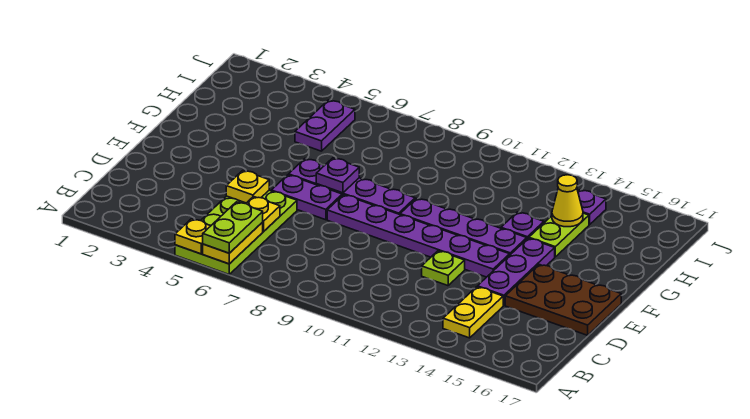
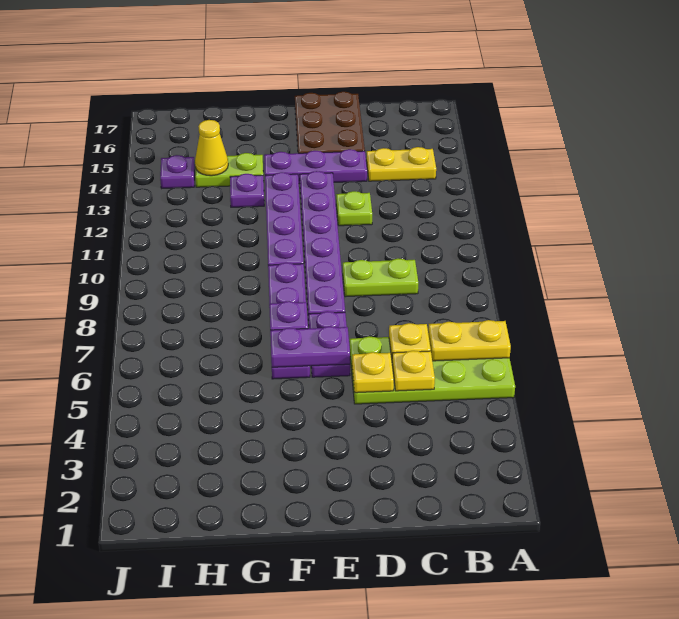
yellow plate A5 level 2 -> yellow plate C5 level 2
lime plate A6:B6 level 3 -> lime plate C9:D9 level 1
purple plate H5:I5 level 1 -> purple plate E6:F6 level 2

